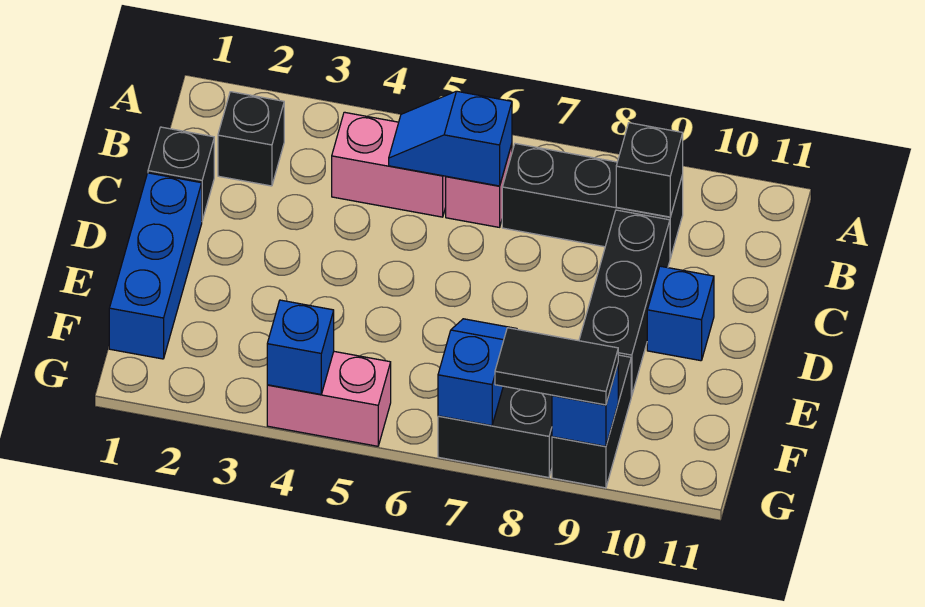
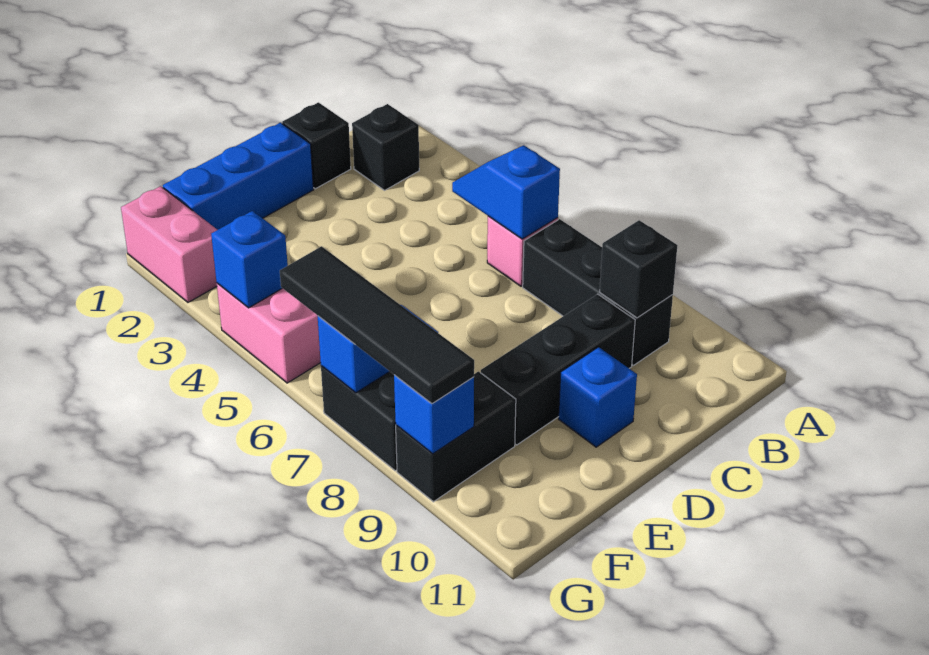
pink brick B4:B5 level 1 -> pink brick G1:G2 level 1
black tile G8:G9 level 3 -> black tile G6:G9 level 3

